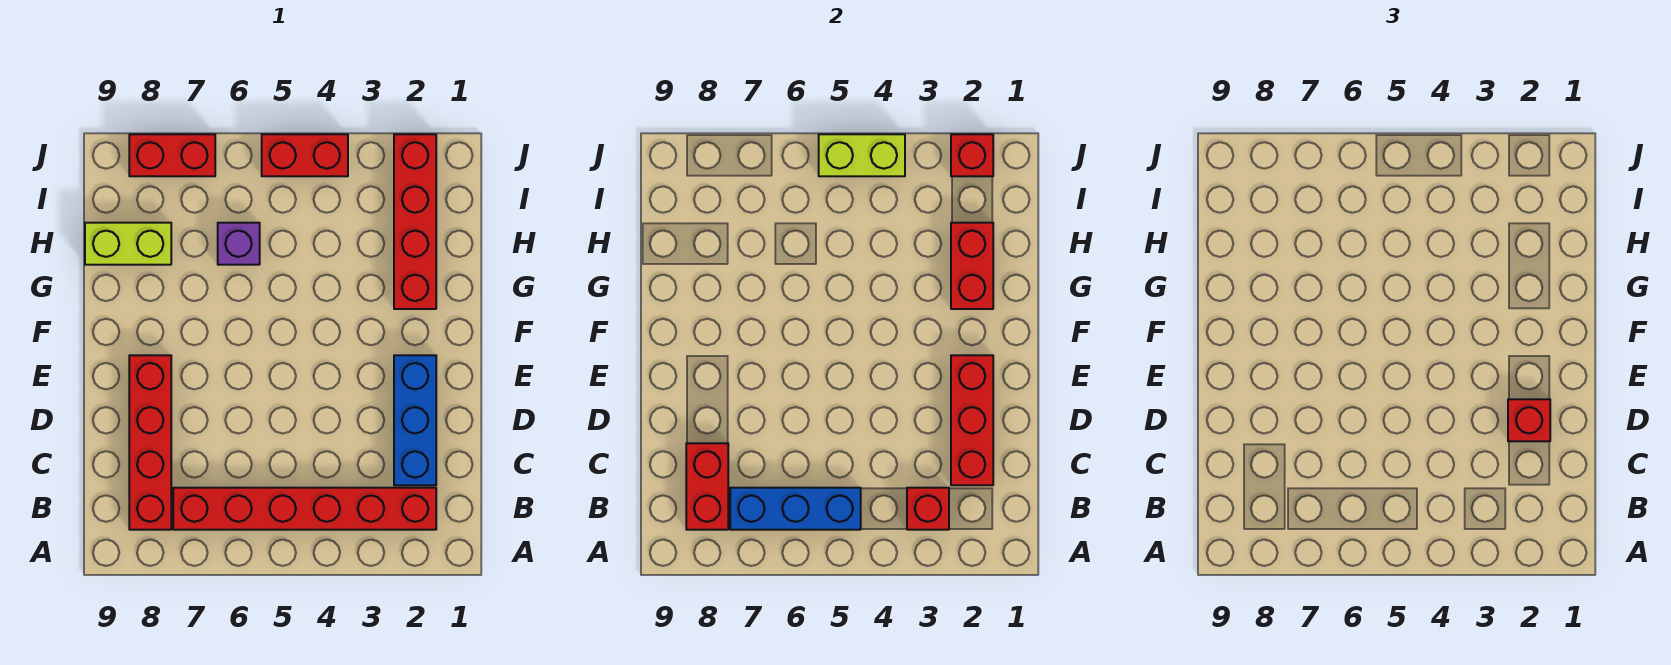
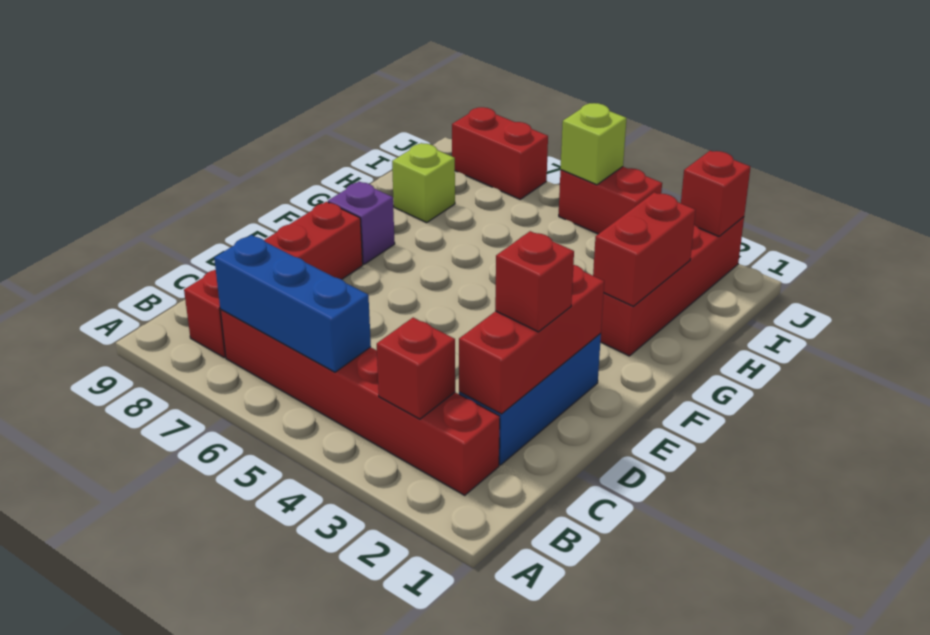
red brick B8:C8 level 2 -> none
purple brick H6 level 1 -> purple brick F8 level 1
lime brick H8:H9 level 1 -> lime brick H8 level 1
lime brick J4:J5 level 2 -> lime brick J5 level 2

